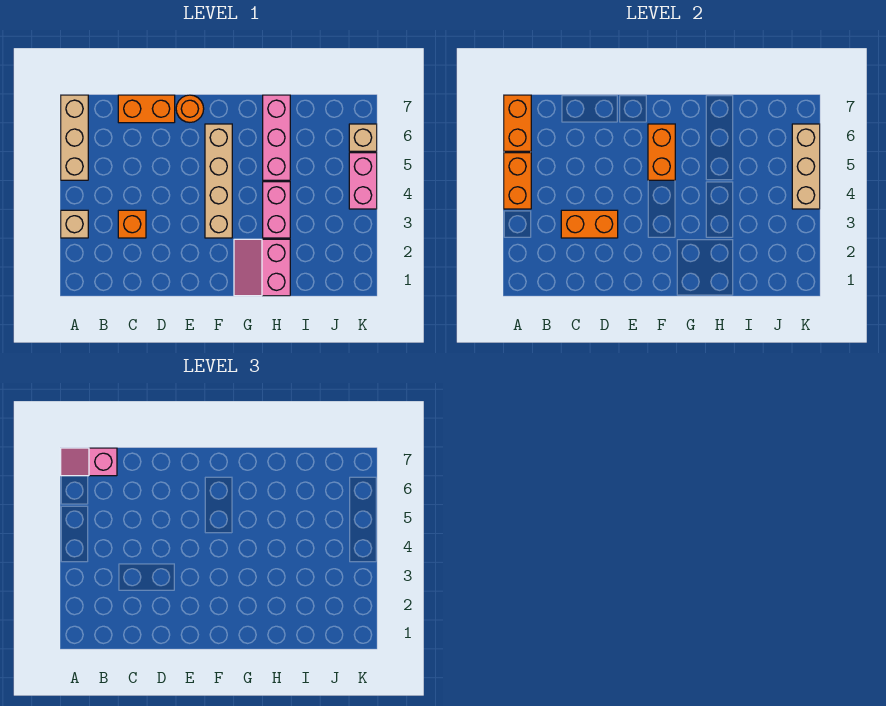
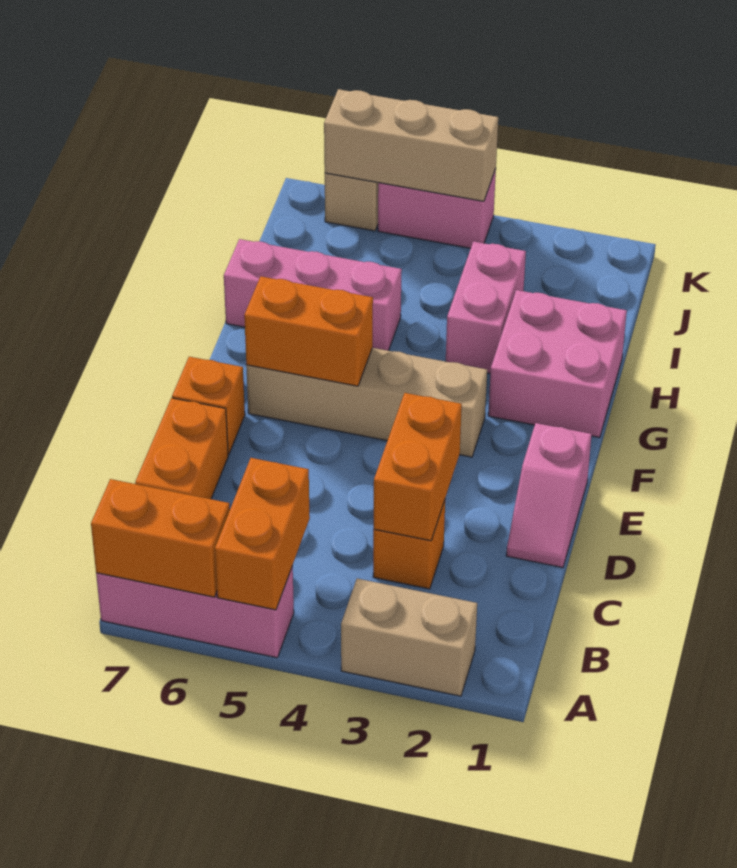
tan brick A3 level 1 -> tan brick A2:A3 level 1
orange brick A4:A5 level 2 -> orange brick A5:B5 level 2
tan brick A5:A7 level 1 -> pink brick A5:A7 level 1
pink slope A7:B7 level 3 top B -> pink slope D1:E1 level 1 top E
orange round brick E7 level 1 -> orange brick E7 level 1
pink slope G1:H2 level 1 top H -> pink brick G1:H2 level 1
pink brick H3:H4 level 1 -> pink brick H3:I3 level 1

